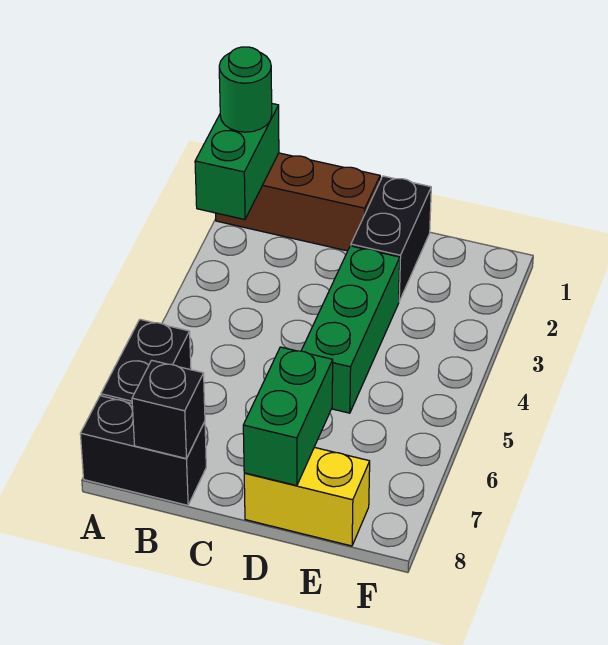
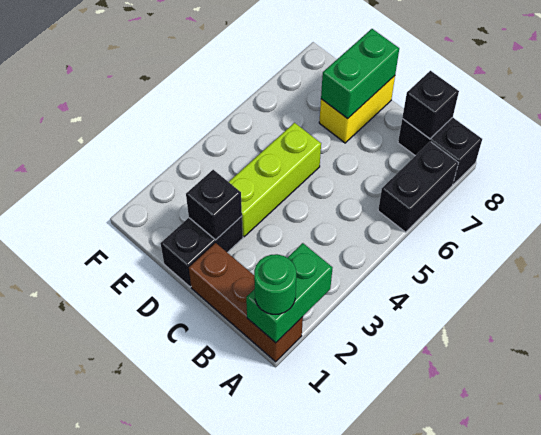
none -> black brick D2 level 2
green brick D3:D5 level 1 -> lime brick D3:D5 level 1
yellow brick D8:E8 level 1 -> yellow brick D7:D8 level 1

